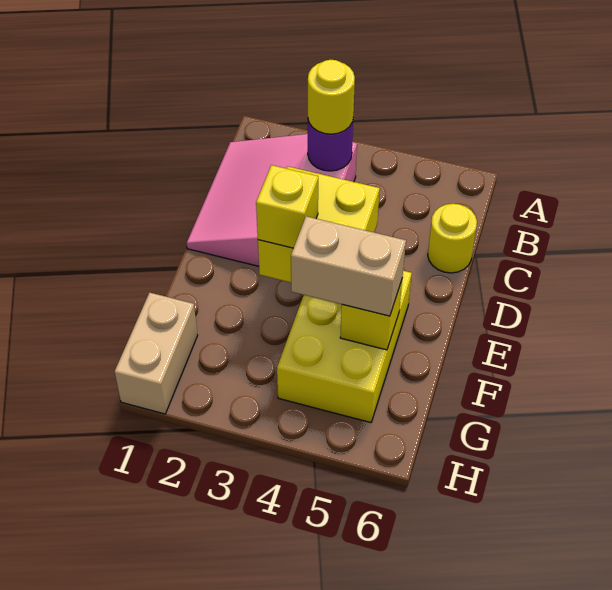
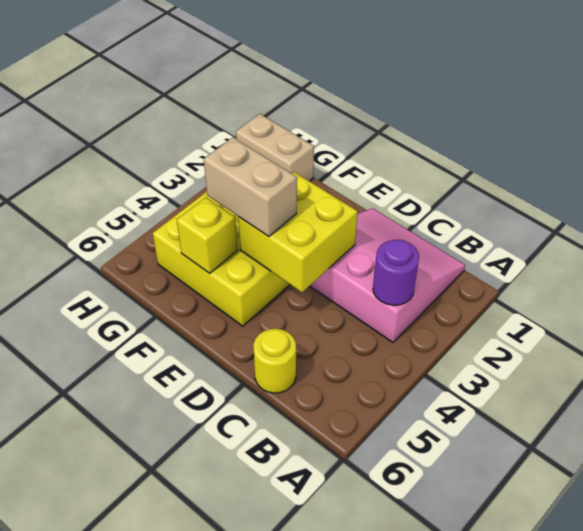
yellow round brick B3 level 3 -> none
yellow brick E3 level 3 -> none
tan brick F4:F5 level 3 -> tan brick E4:F4 level 3

